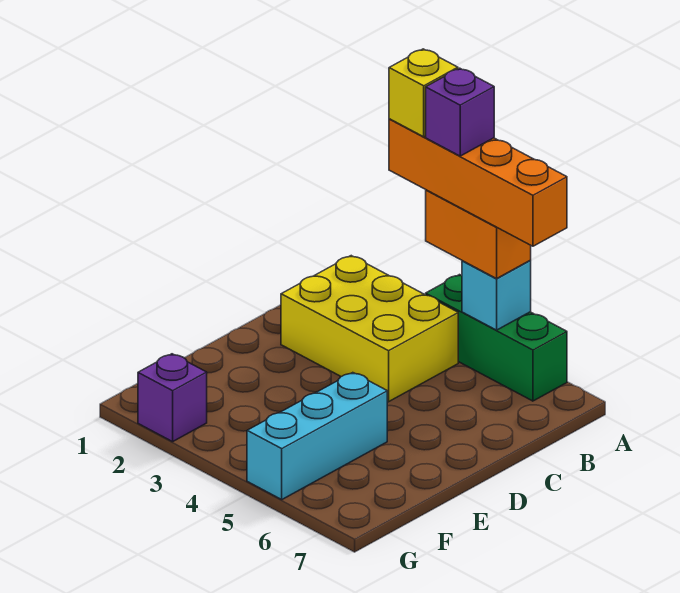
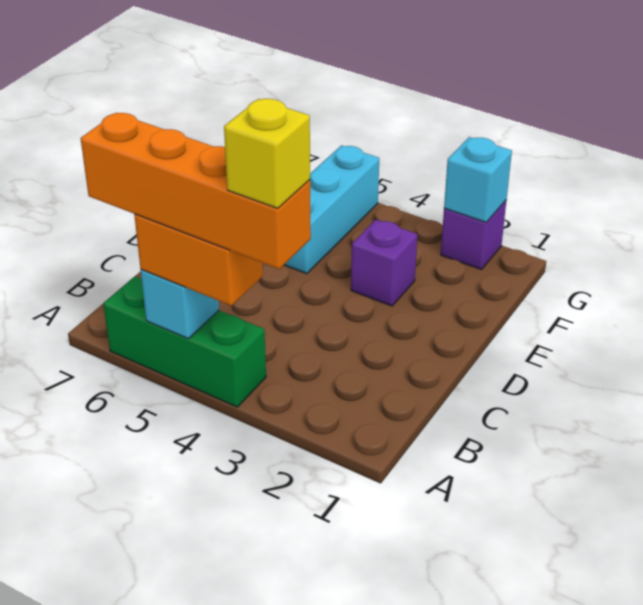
purple brick A4 level 5 -> purple brick E3 level 1
yellow brick B2:C4 level 1 -> none
none -> cyan brick G2 level 2

